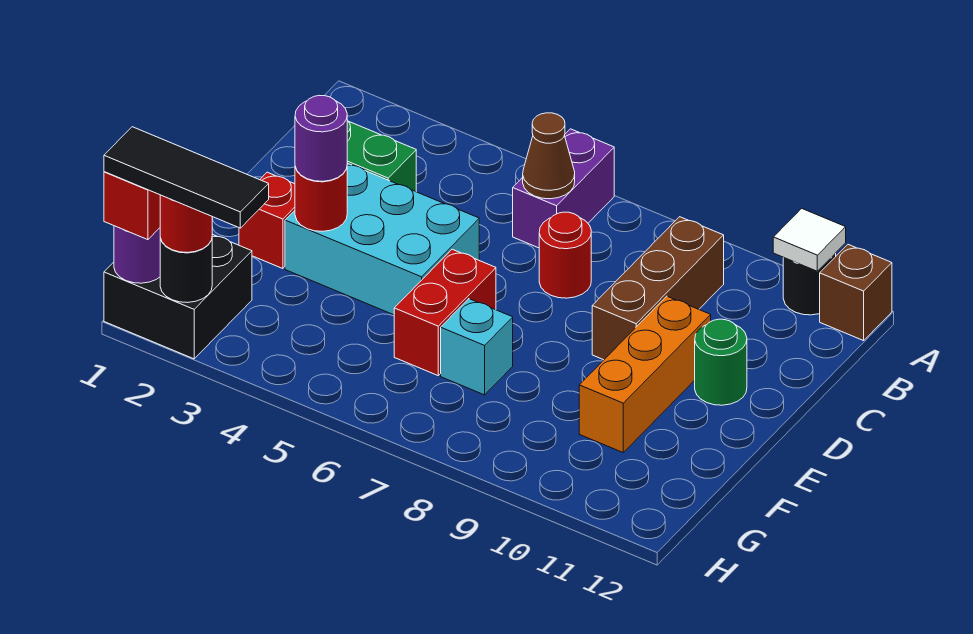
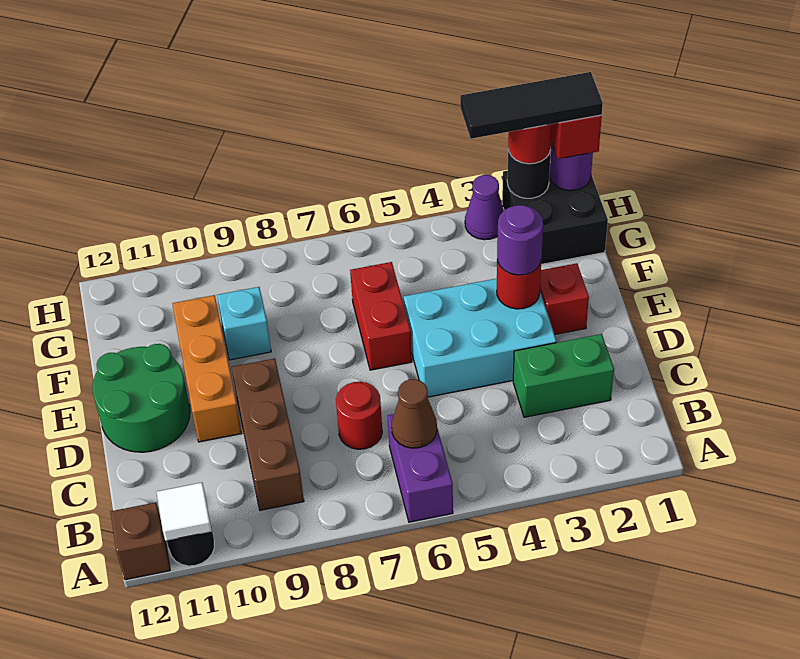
green round brick D11 level 1 -> green round brick D11:E12 level 1
cyan brick F7 level 1 -> cyan brick F9 level 1
none -> purple cone H3 level 1

